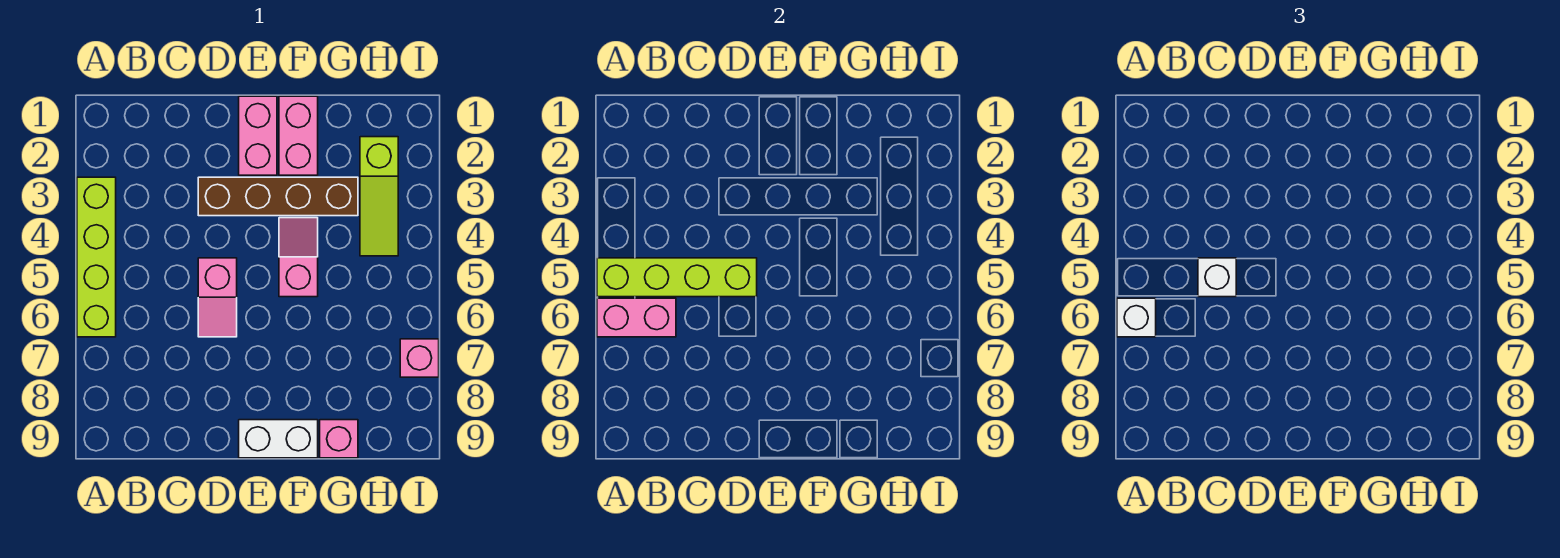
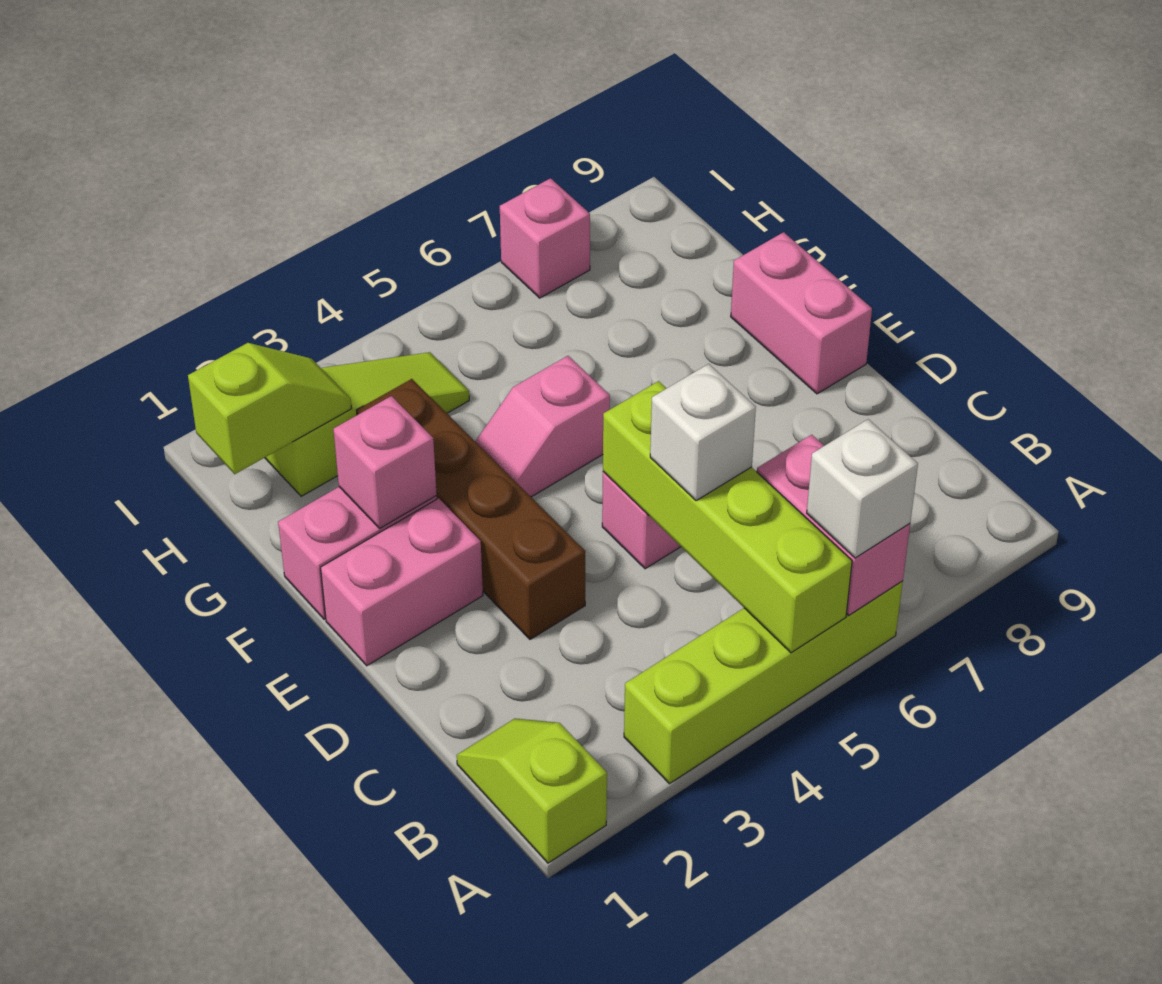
none -> lime slope A1:B1 level 1 top A
white brick E9:F9 level 1 -> pink brick E9:F9 level 1
pink brick G9 level 1 -> pink brick F2 level 2
none -> lime slope H1:H2 level 2 top 1

